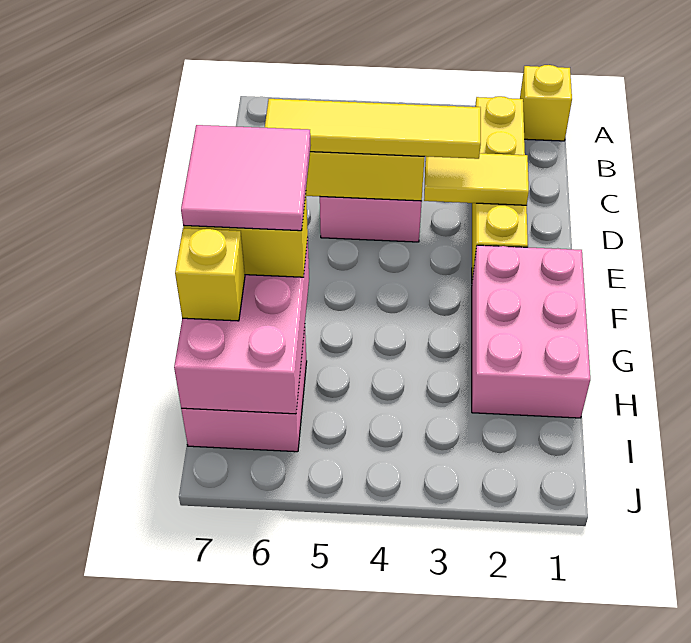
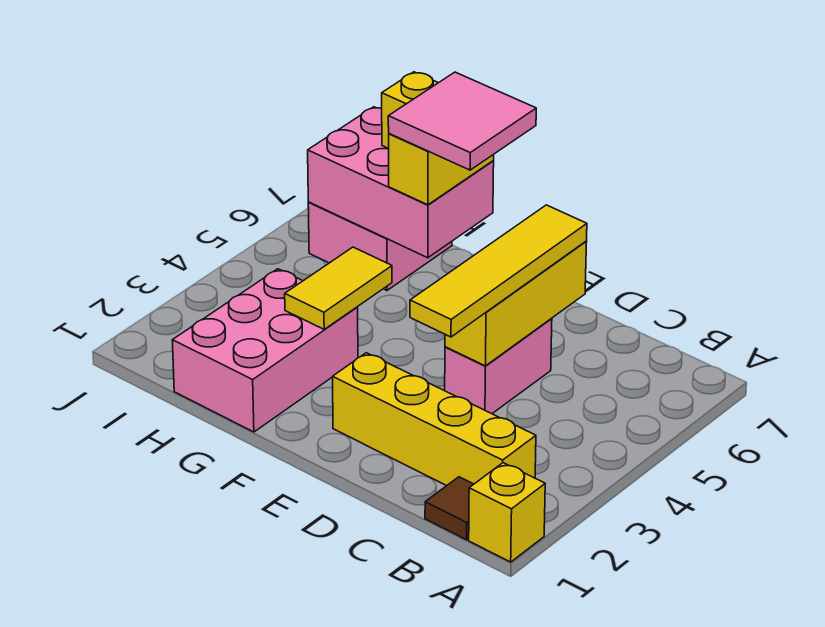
none -> brown tile B1 level 1
yellow tile D2:D3 level 2 -> yellow tile G3:G4 level 2
pink brick F1:H2 level 1 -> pink brick G1:H3 level 1

